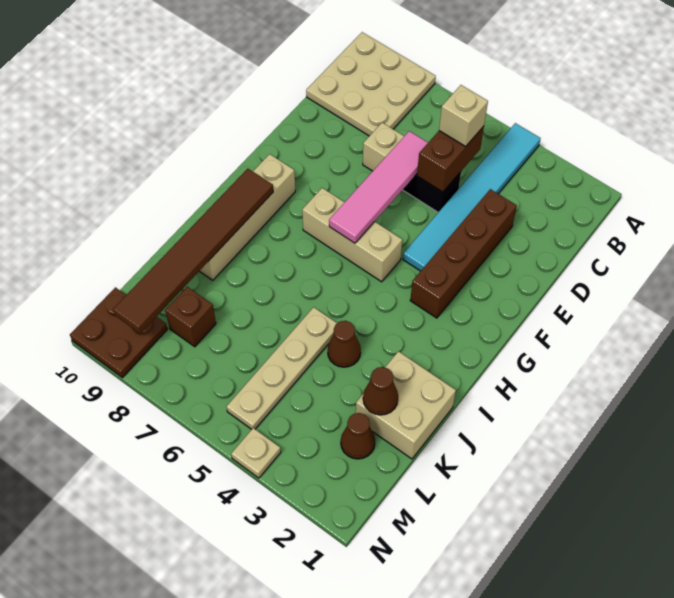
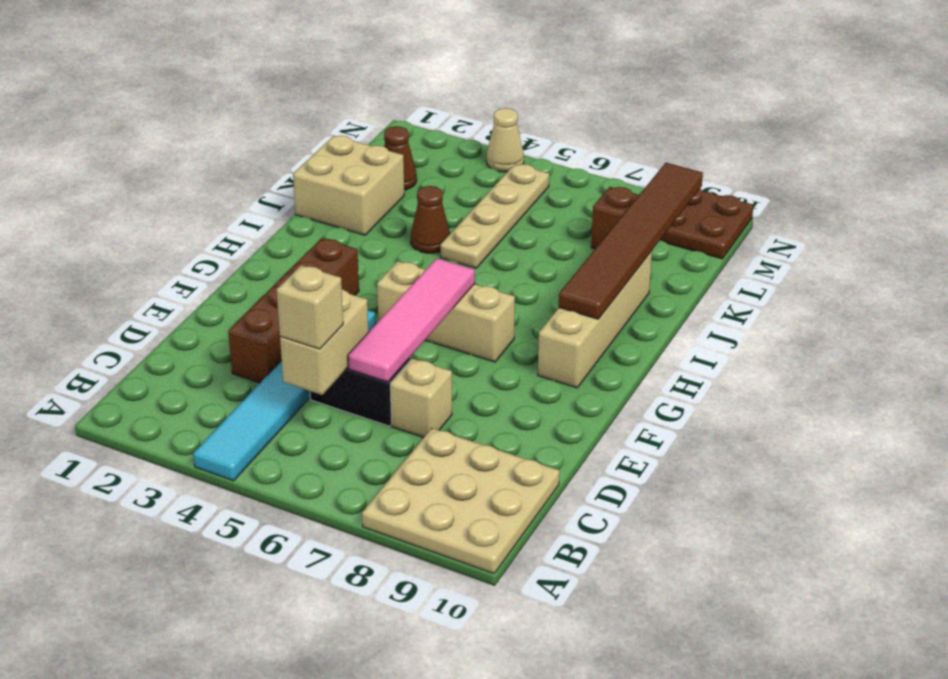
brown brick C5:D5 level 2 -> tan brick C5:D5 level 2
brown cone K2 level 2 -> none
tan plate N4 level 1 -> tan cone N4 level 1

